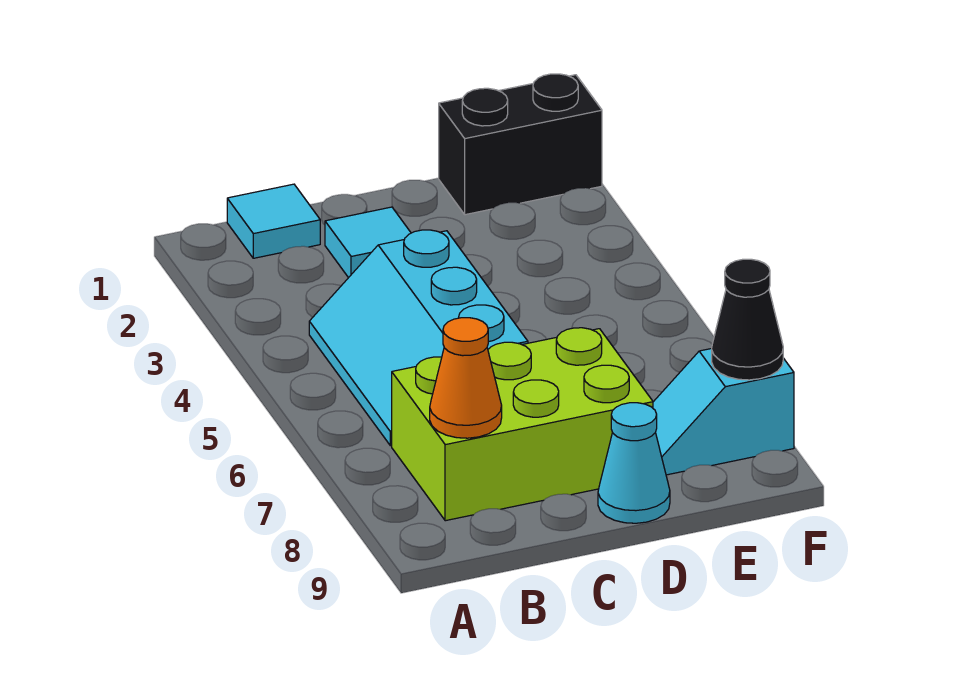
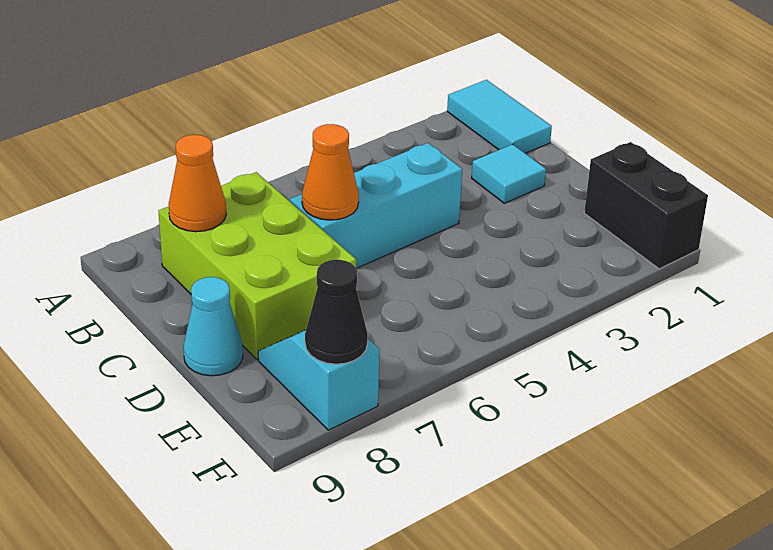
cyan tile B1 level 1 -> cyan tile A1:B1 level 1
none -> orange cone C6 level 2

